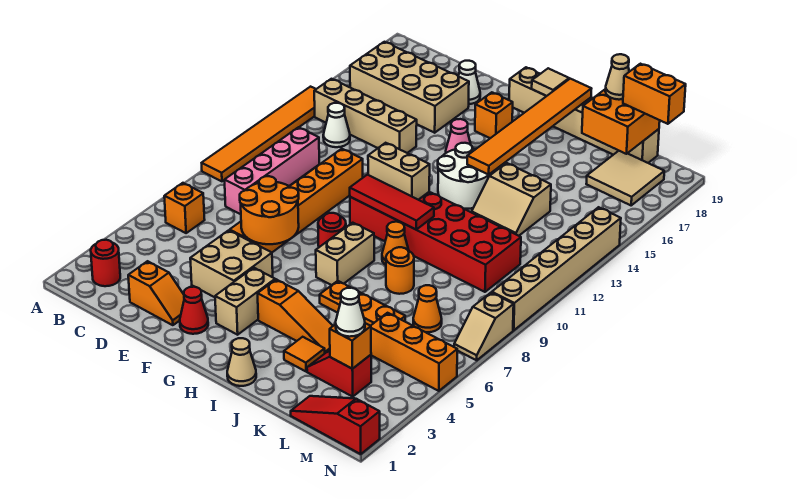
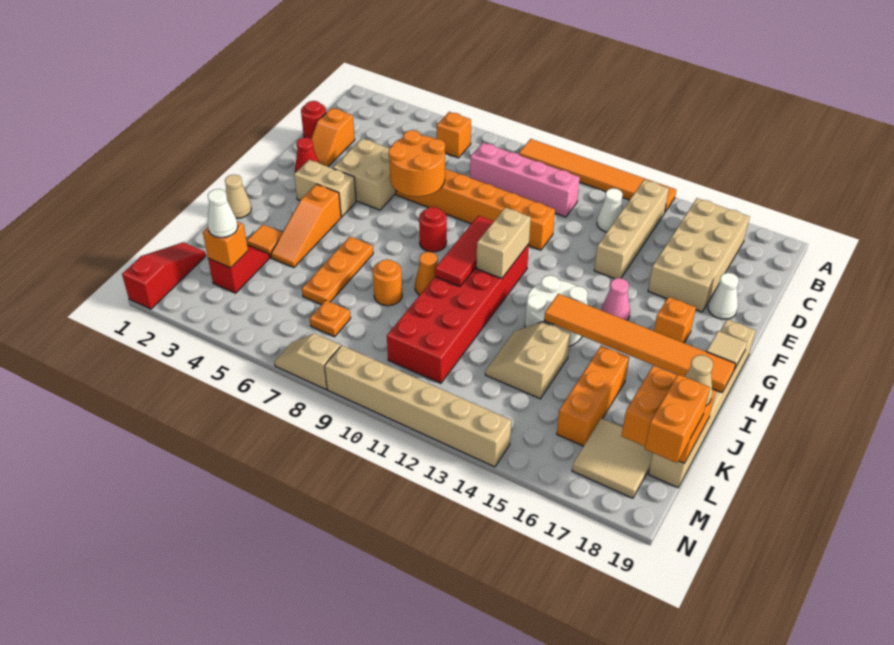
red round brick B2 level 1 -> red round brick D1 level 1
tan brick H7:H8 level 1 -> none
orange brick L5:N5 level 1 -> orange brick J16:L16 level 1
orange cone L7 level 1 -> orange plate L7 level 1

